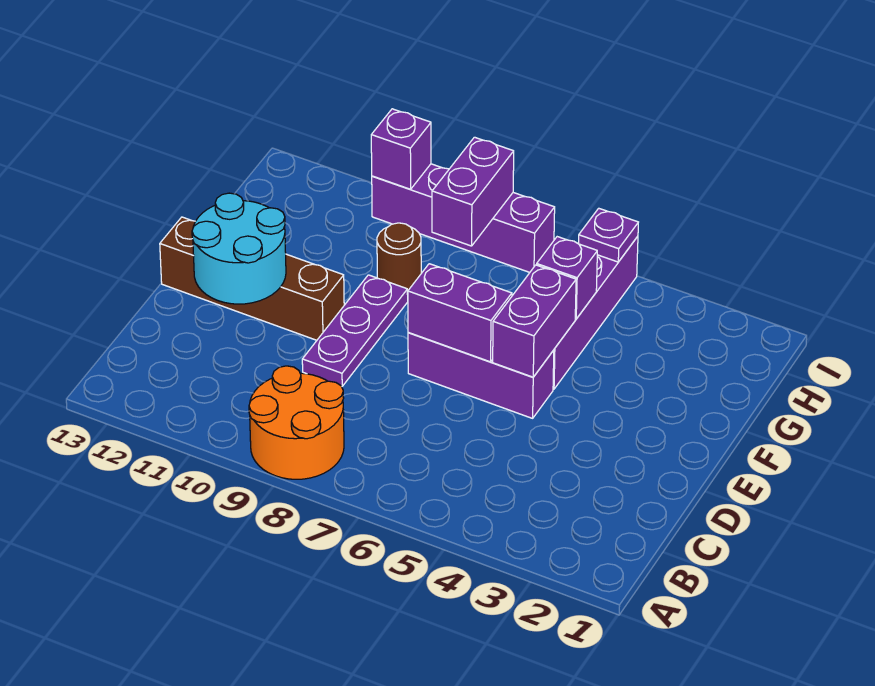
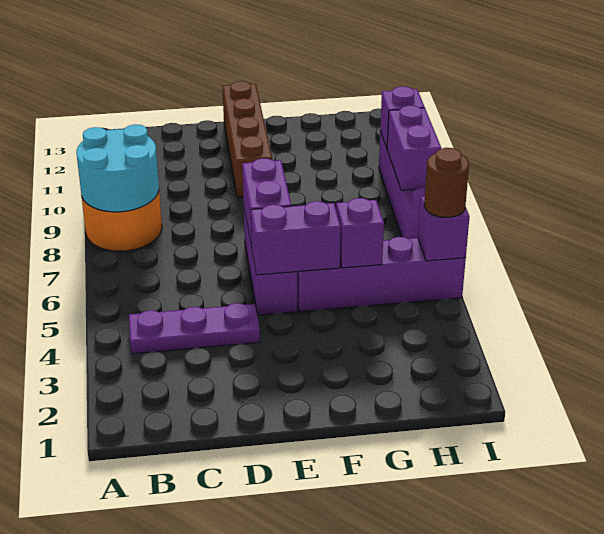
purple plate D9:F9 level 1 -> purple plate B4:D4 level 1
cyan round brick D11:E12 level 2 -> cyan round brick A8:B9 level 2
brown round brick G9 level 1 -> brown round brick I5 level 3
purple brick H8:I8 level 2 -> purple brick I8:I9 level 2
purple plate I5 level 2 -> purple brick I5 level 2

